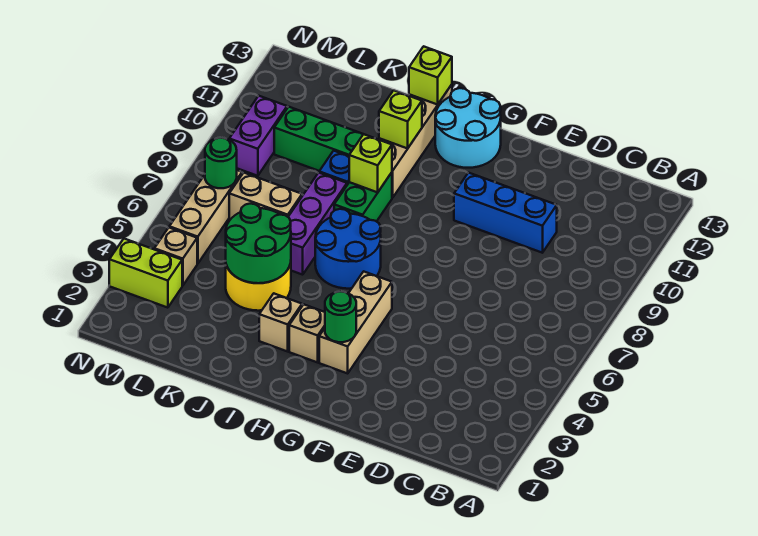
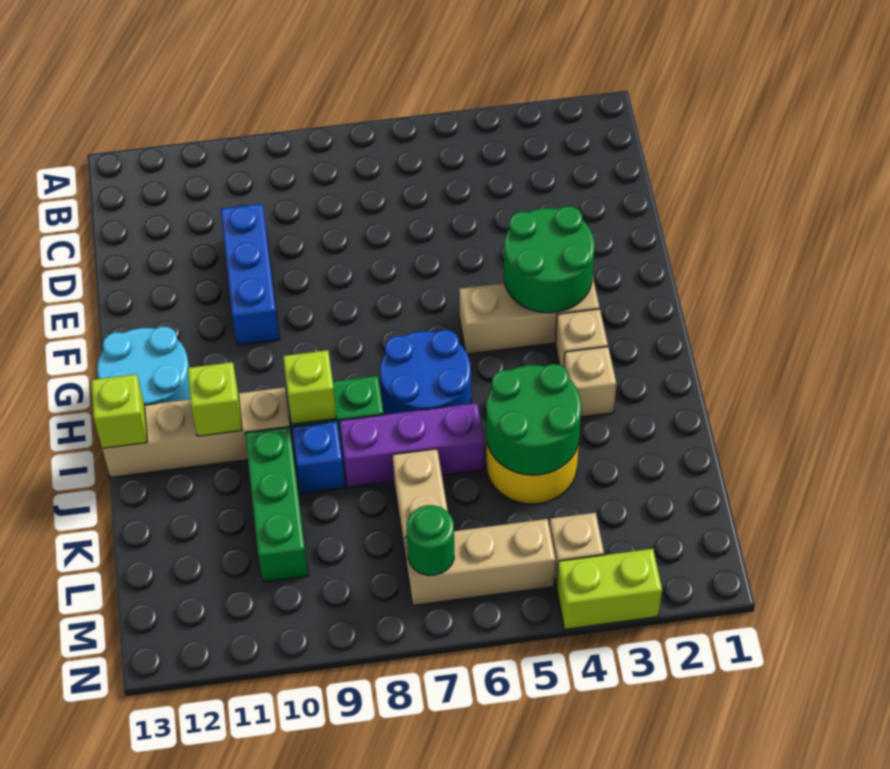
green round brick G3 level 2 -> green round brick F3:G4 level 2
lime brick M3:N3 level 1 -> lime brick N3:N4 level 1
purple brick M9:M10 level 1 -> none

